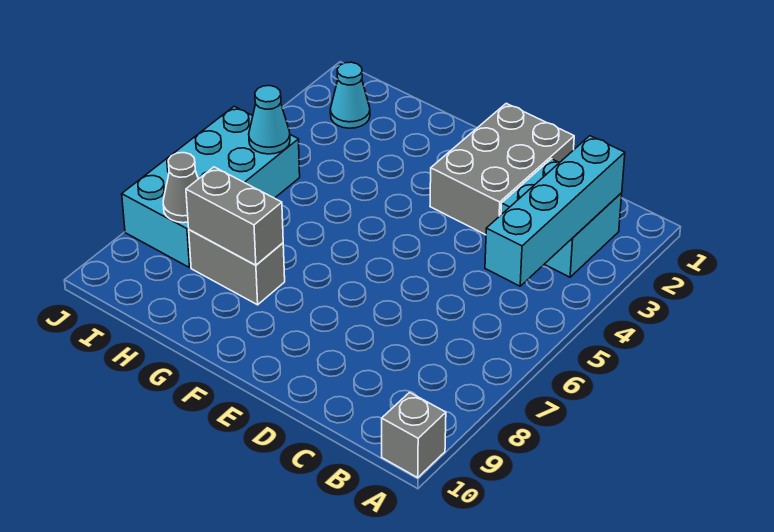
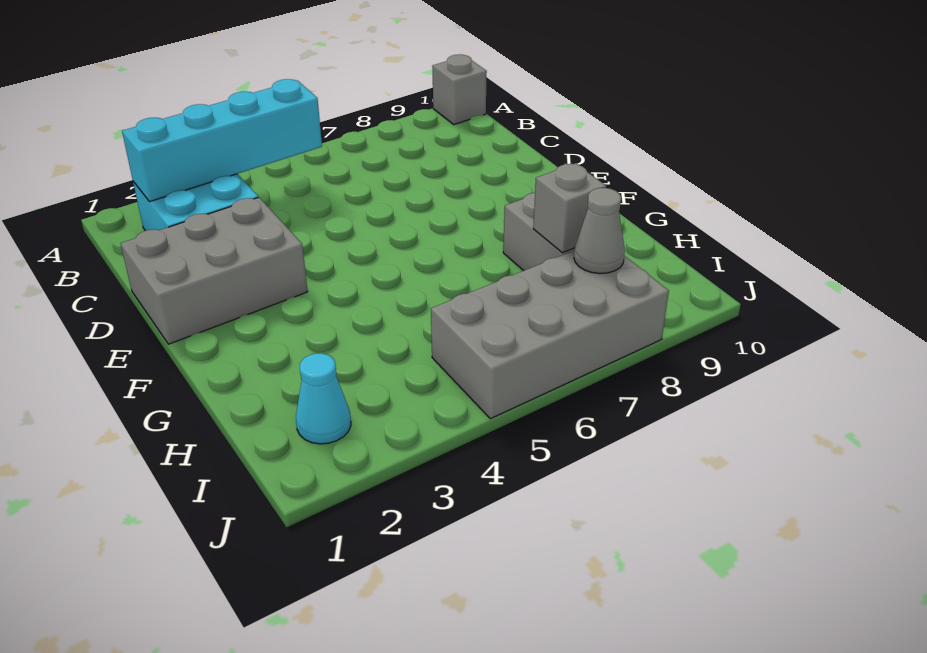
grey brick G8:H8 level 2 -> grey brick H8 level 2
cyan brick I5:J8 level 1 -> grey brick I5:J8 level 1
cyan cone I5 level 2 -> none

